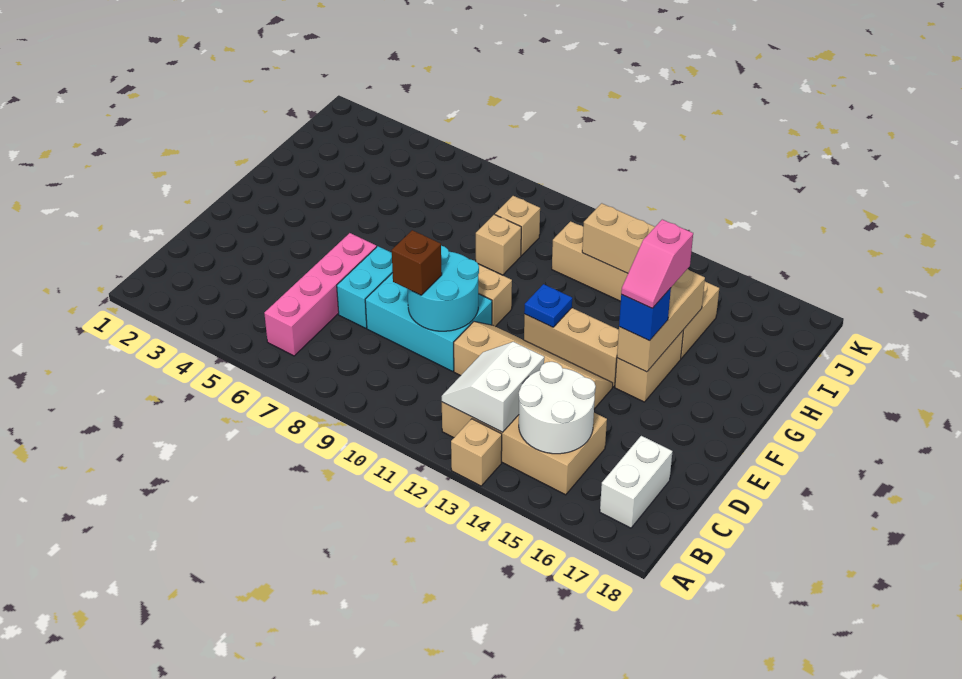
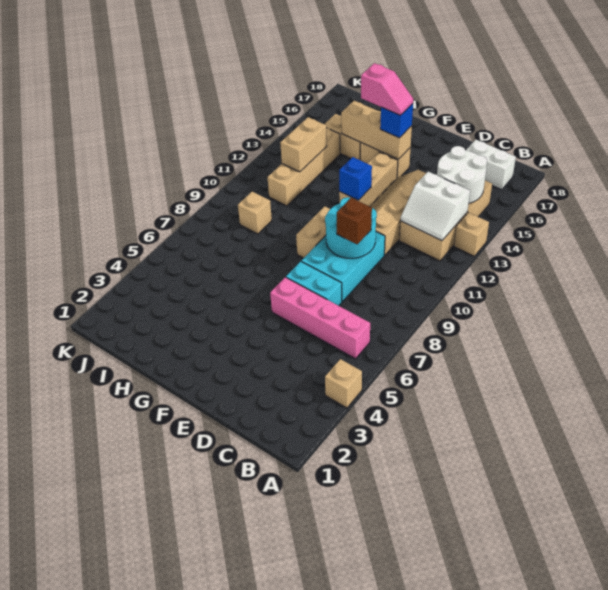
blue plate F12 level 2 -> blue brick F12 level 2
tan brick H9 level 1 -> tan brick A4 level 1

